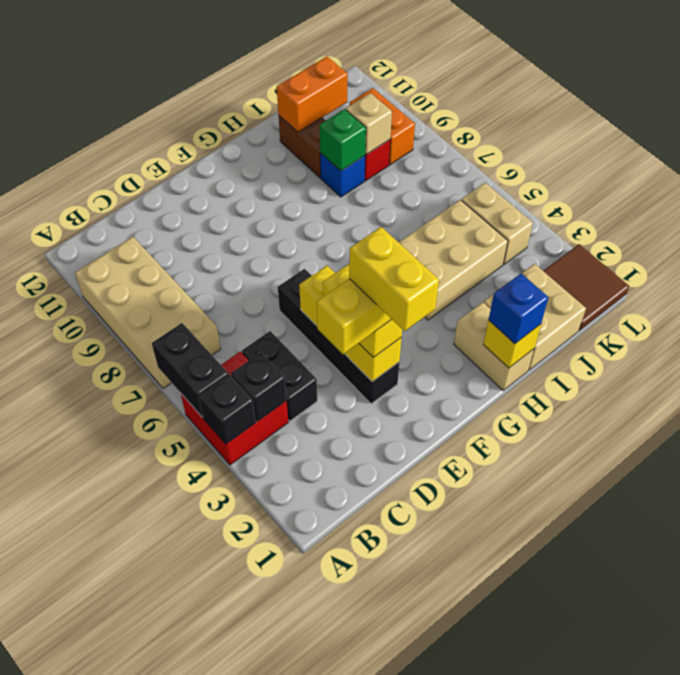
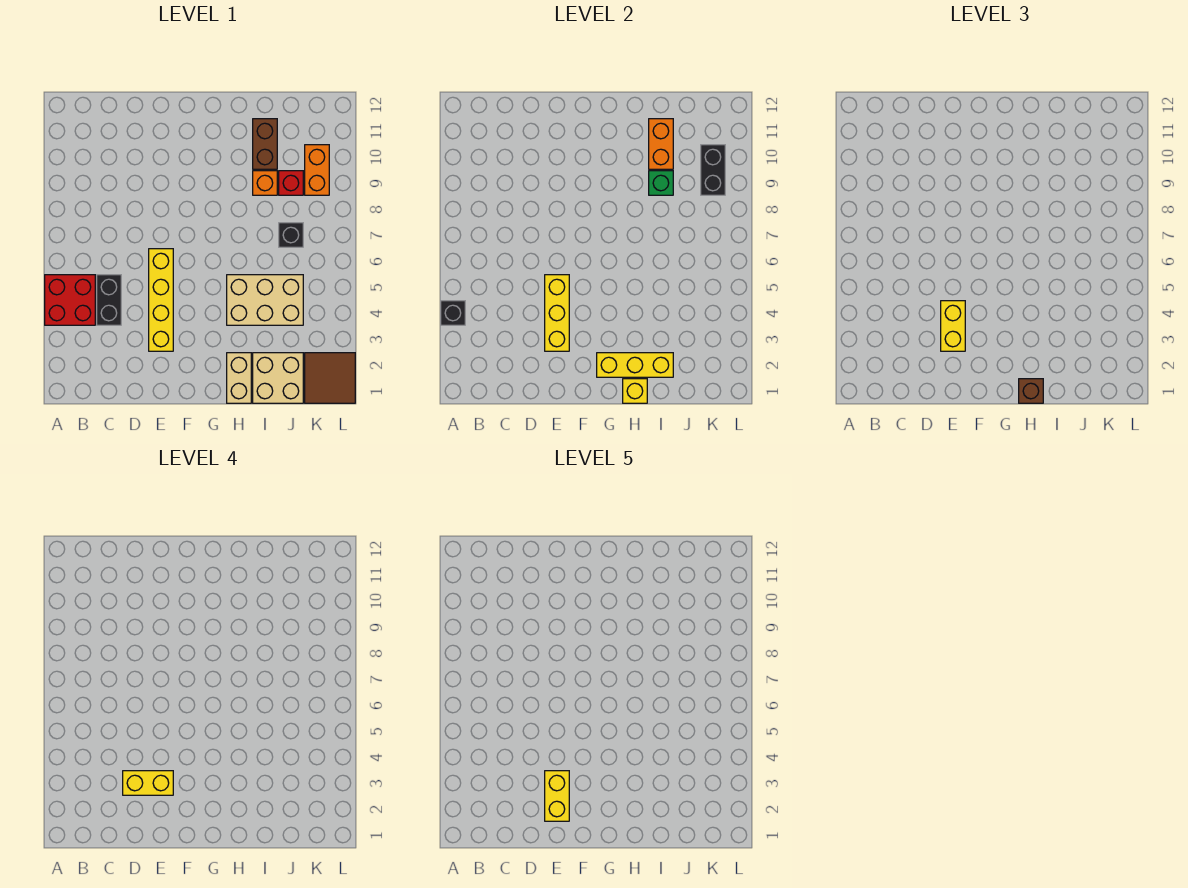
black brick A5:A6 level 2 -> black brick K9:K10 level 2
tan brick A7:B10 level 1 -> none
black brick B4 level 2 -> black brick J7 level 1
black brick E3:E6 level 1 -> yellow brick E3:E6 level 1
none -> yellow brick G2:I2 level 2
blue brick H1 level 3 -> brown brick H1 level 3
blue brick I9 level 1 -> orange brick I9 level 1
orange brick I11:J11 level 2 -> orange brick I10:I11 level 2
tan brick J9 level 2 -> none
tan brick K4:K5 level 1 -> none

